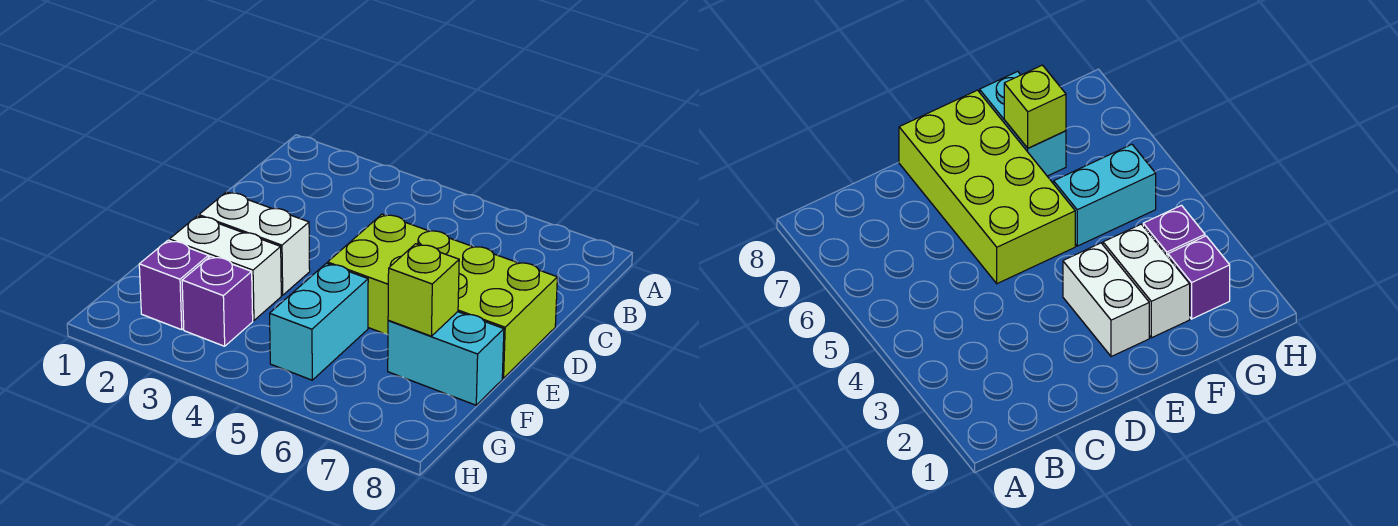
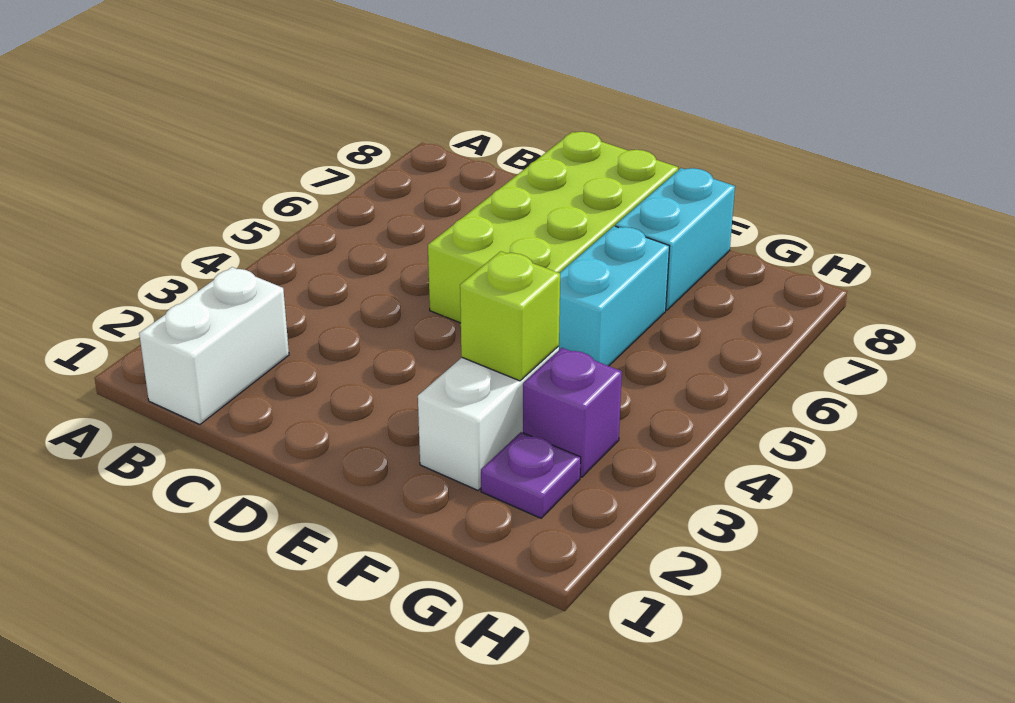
white brick E2:E3 level 1 -> white brick B1:B2 level 1
cyan brick F5:G5 level 1 -> cyan brick F5:F6 level 1
lime brick F7 level 2 -> lime brick F3 level 2
purple brick G2 level 1 -> purple plate G2 level 1

